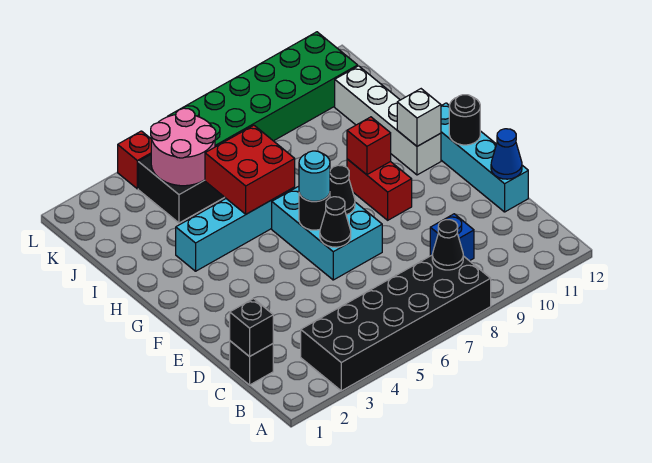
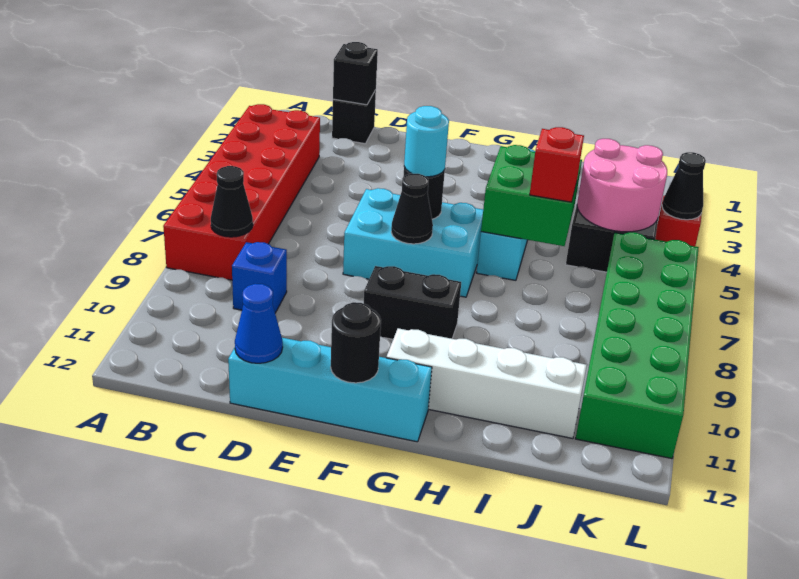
black brick A3:B8 level 1 -> red brick A3:B8 level 1
black cone E6 level 2 -> black cone L4 level 2
red brick F9:G9 level 1 -> black brick F9:G9 level 1
red brick G9 level 2 -> red brick I6 level 3
white brick G11 level 2 -> none
red brick H5:I6 level 2 -> green brick H5:I6 level 2

